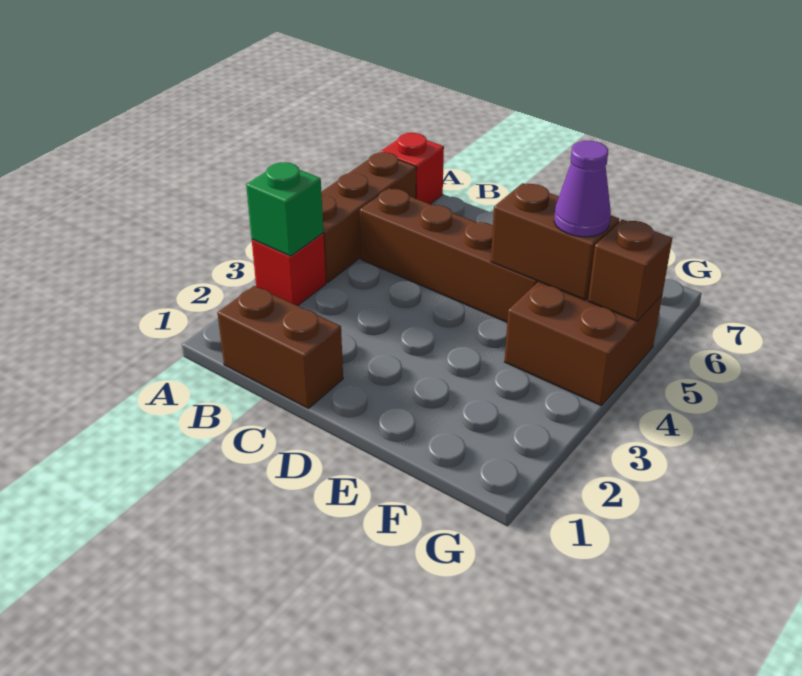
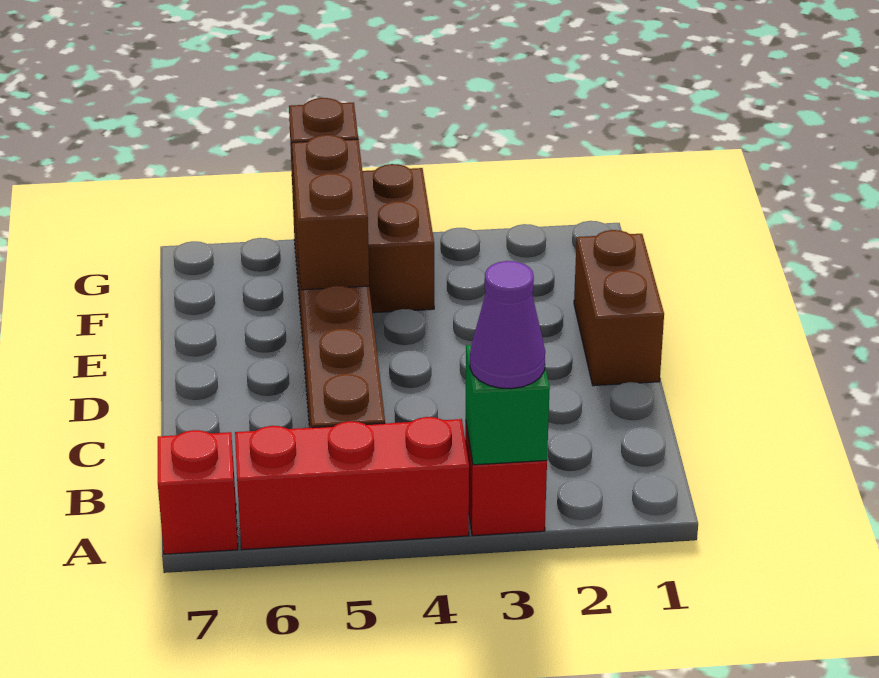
brown brick A4:A6 level 1 -> red brick A4:A6 level 1
brown brick B1:C1 level 1 -> brown brick D1:E1 level 1
purple cone F5 level 3 -> purple cone A3 level 3

